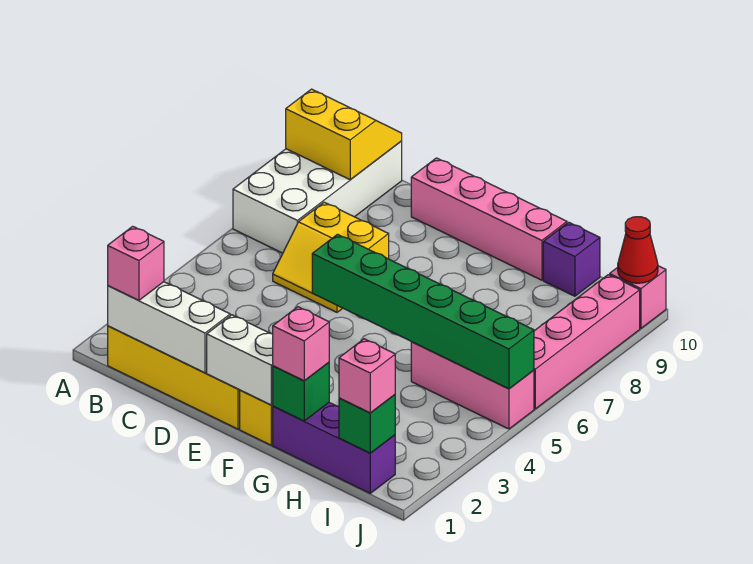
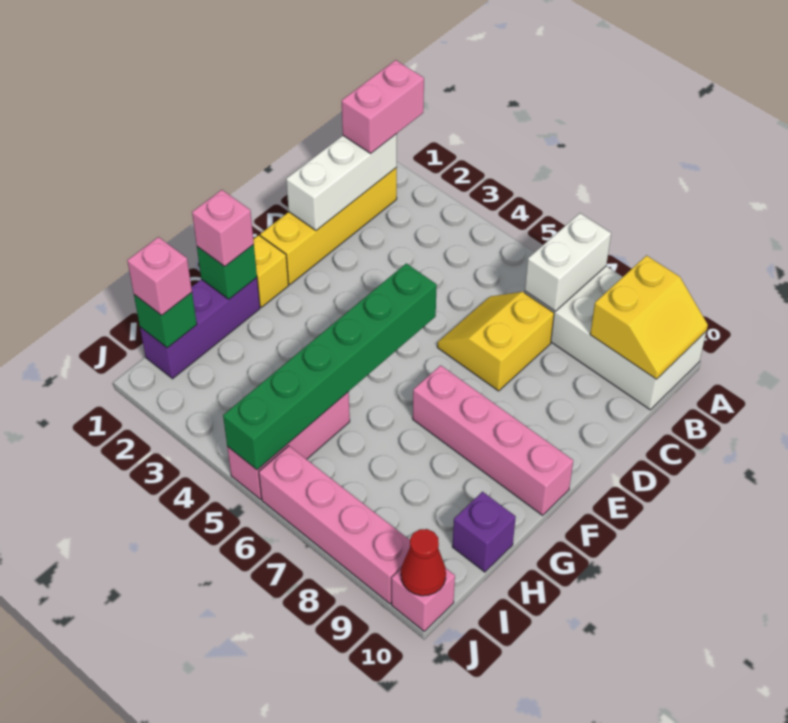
pink brick B1 level 3 -> pink brick A1:B1 level 3
pink brick D10:G10 level 1 -> pink brick F7:F10 level 1
white brick E1:F1 level 2 -> white brick A7:B7 level 2

